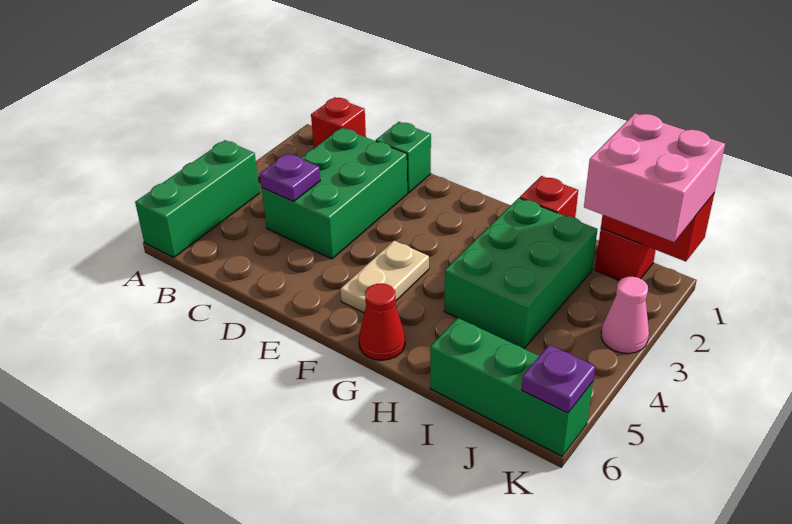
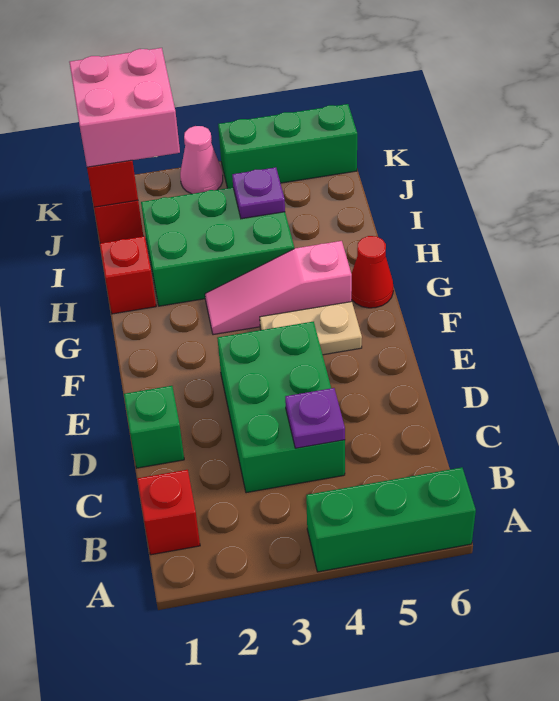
green brick C2:D4 level 1 -> green brick C3:E4 level 1
none -> pink slope G3:G5 level 1 top 5
green brick I6:K6 level 1 -> green brick K4:K6 level 1
purple plate K6 level 2 -> purple plate I4 level 2

